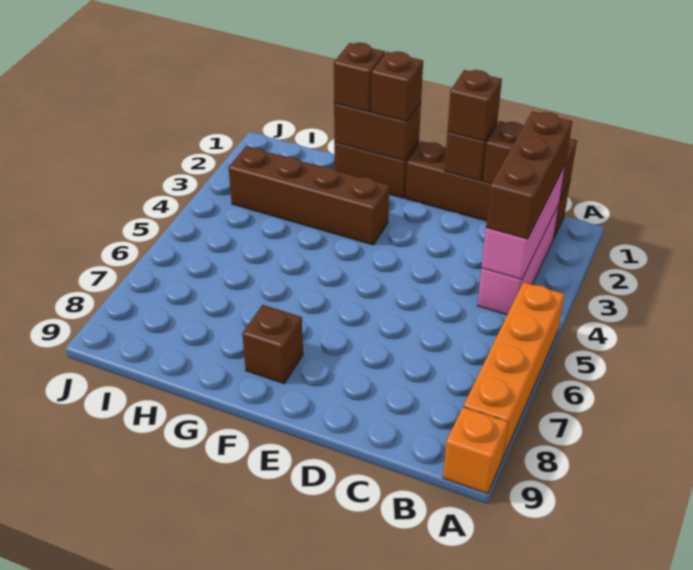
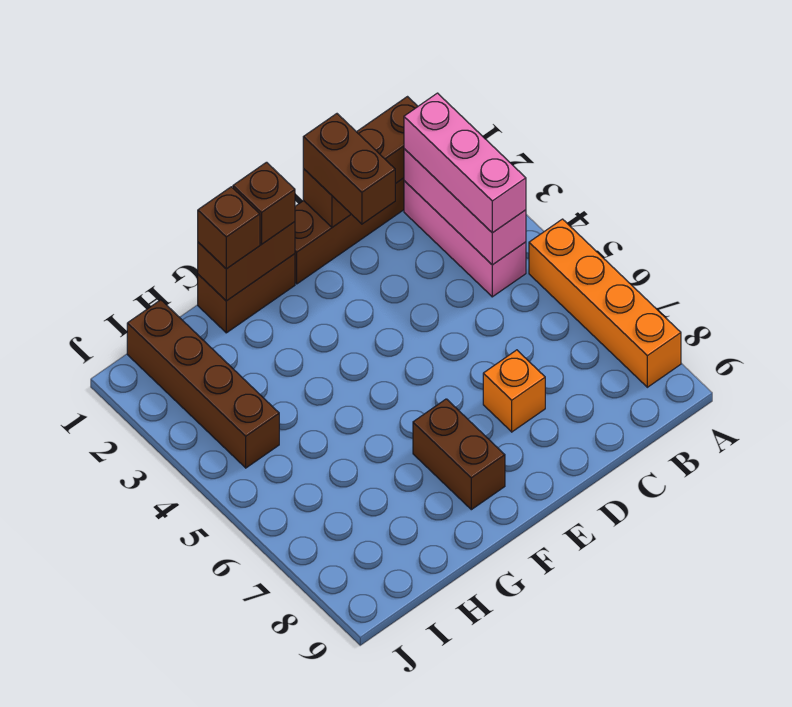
orange brick A9 level 1 -> orange brick D7 level 1
brown brick B2:B4 level 3 -> pink brick B2:B4 level 3
brown brick D1 level 3 -> brown brick D1:D2 level 3
brown brick F3:I3 level 1 -> brown brick I1:I4 level 1
brown brick F8 level 1 -> brown brick F7:F8 level 1

